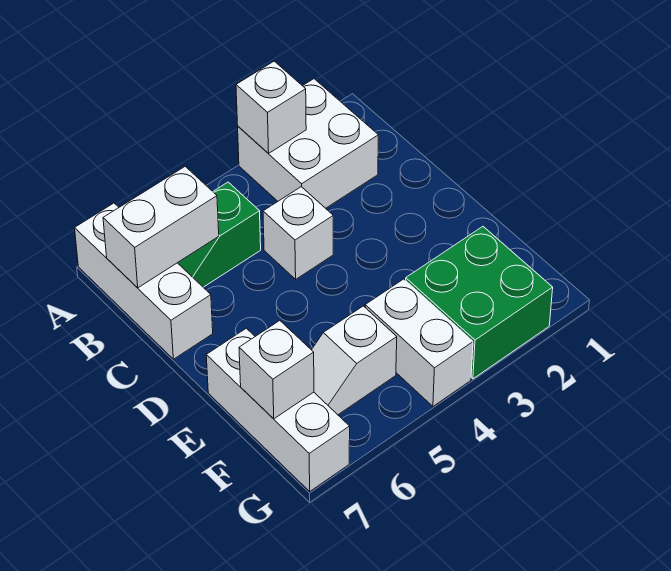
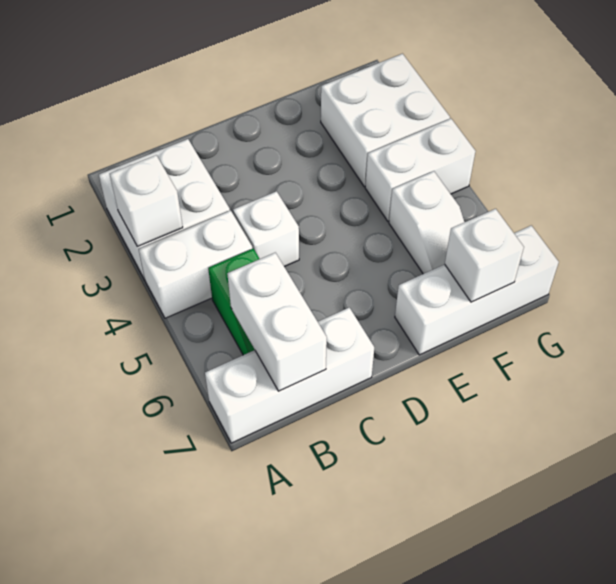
none -> white brick A4:B4 level 1
green brick F2:G3 level 1 -> white brick F2:G3 level 1

